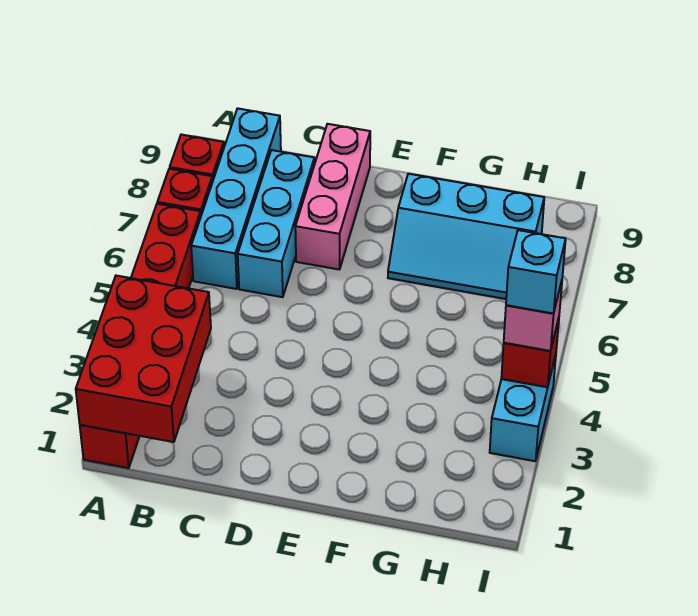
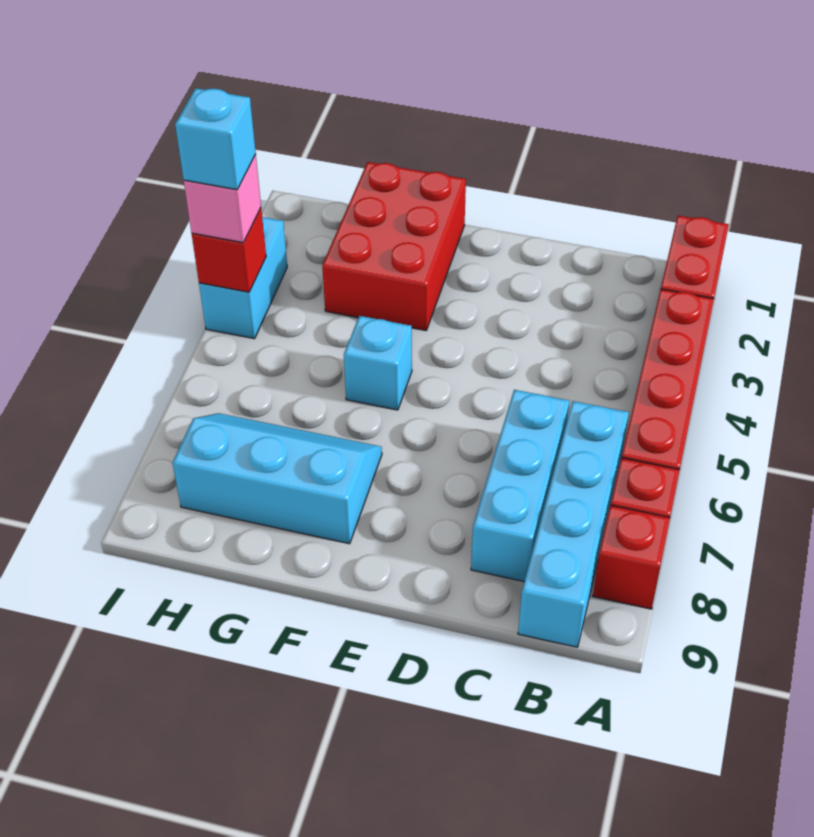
red brick A1:B3 level 2 -> red brick F1:G3 level 1
pink brick D7:D9 level 1 -> none
none -> cyan brick F5 level 1

